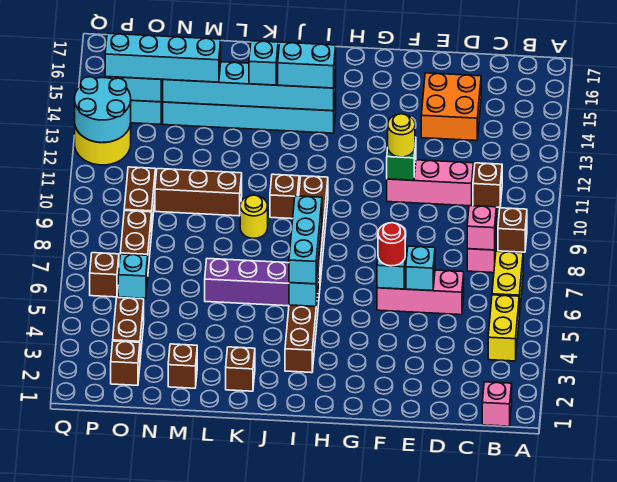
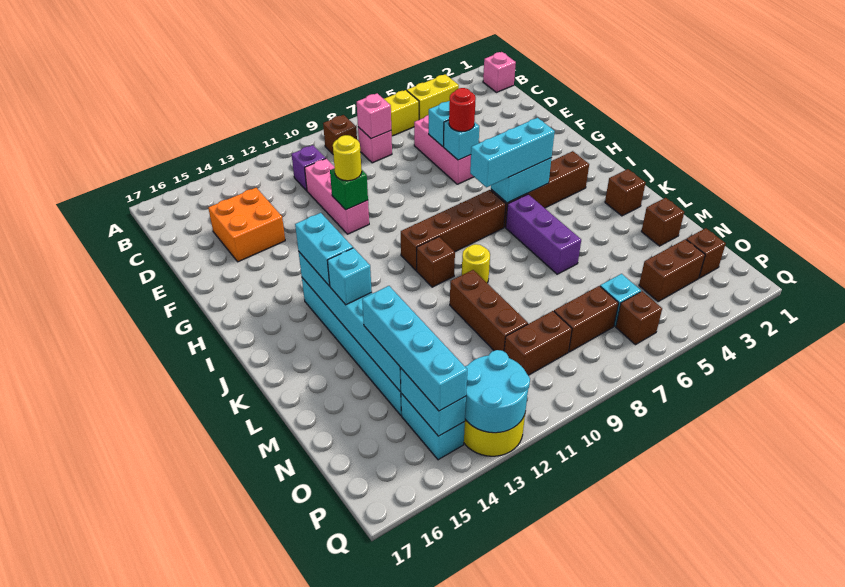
brown brick C11 level 1 -> purple brick C11 level 1

